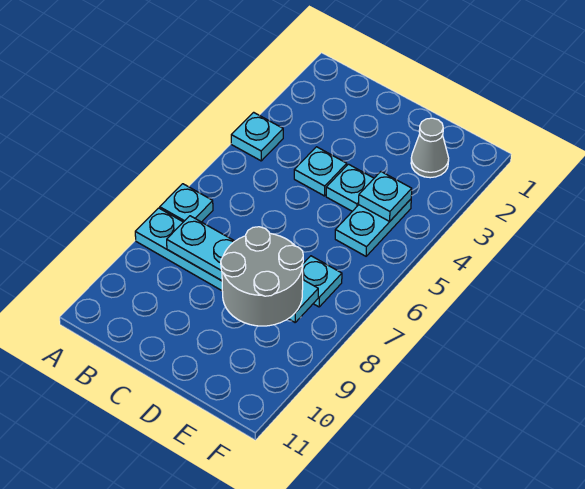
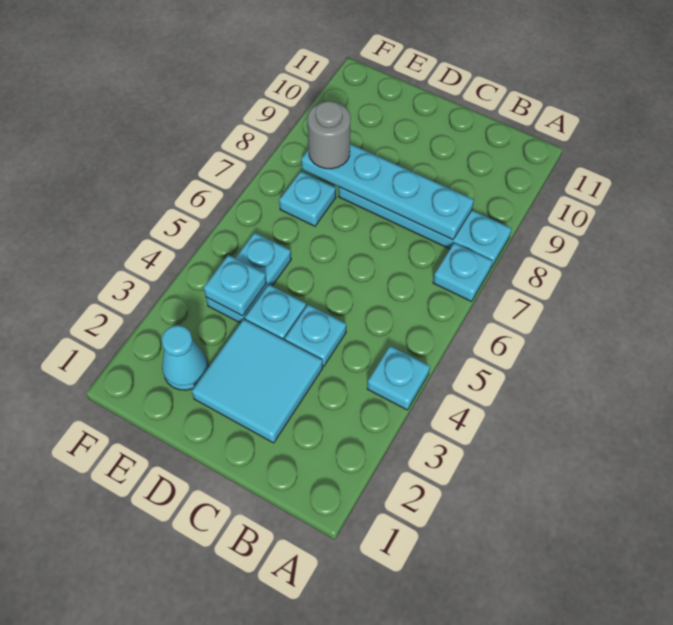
none -> cyan tile C2:D3 level 1
grey round brick D8:E9 level 3 -> grey round brick E8 level 3
grey cone E2 level 1 -> cyan cone E2 level 1

